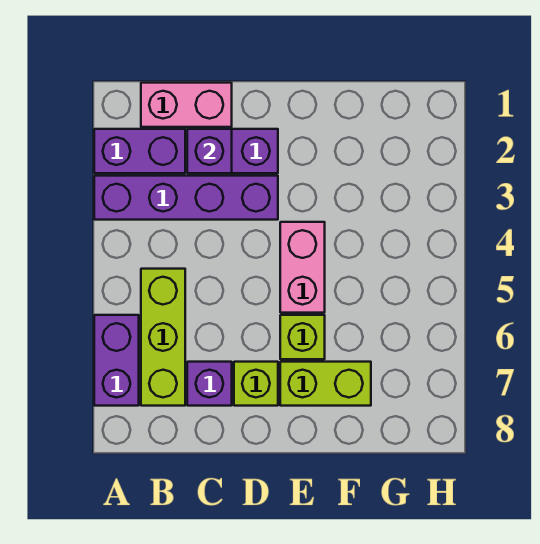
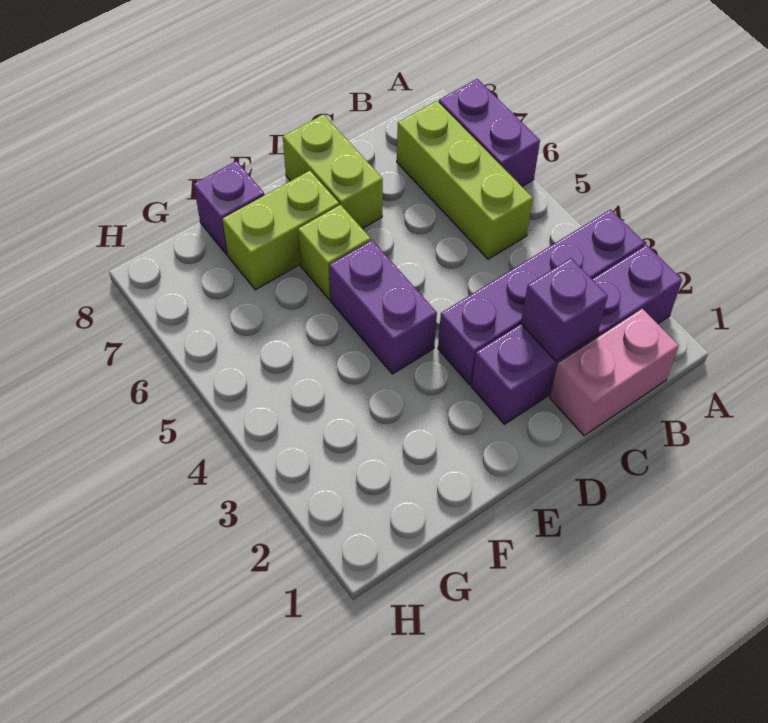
purple brick C7 level 1 -> purple brick F8 level 1
lime brick D7 level 1 -> lime brick D7:D8 level 1
pink brick E4:E5 level 1 -> purple brick E4:E5 level 1

